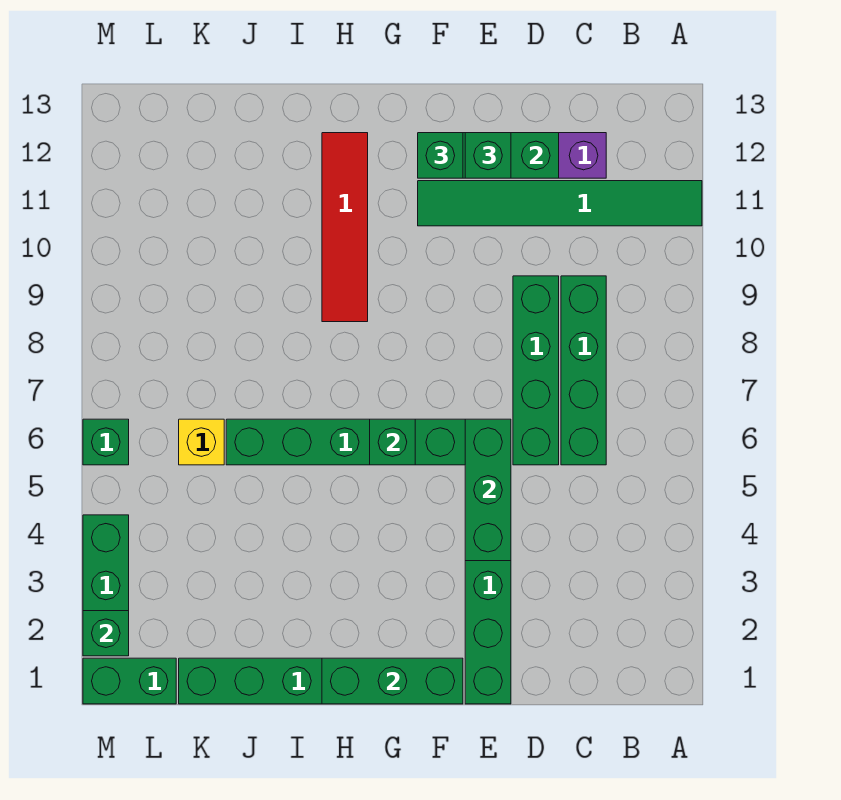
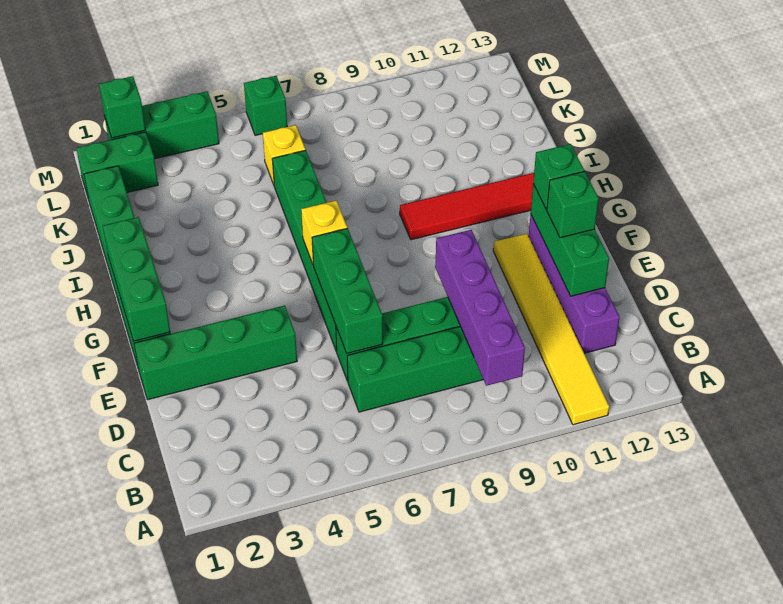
green tile A11:F11 level 1 -> yellow tile A11:F11 level 1
none -> purple brick B9:E9 level 2
green brick E4:E6 level 2 -> green brick D6:F6 level 2
green brick G6 level 2 -> yellow brick G6 level 2
green brick L1:M1 level 1 -> green brick L1:L2 level 1

